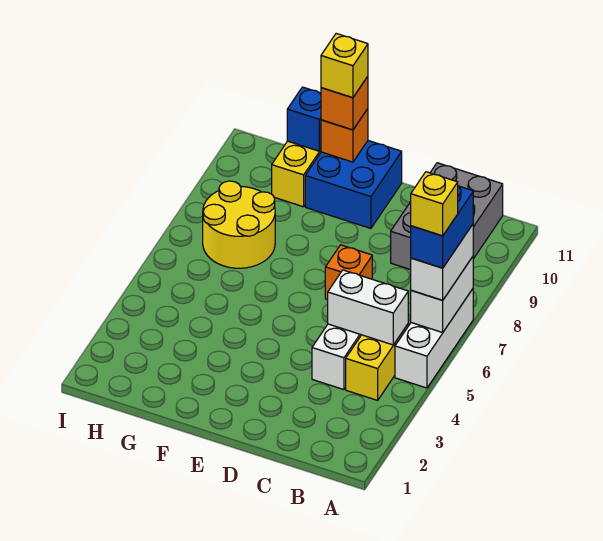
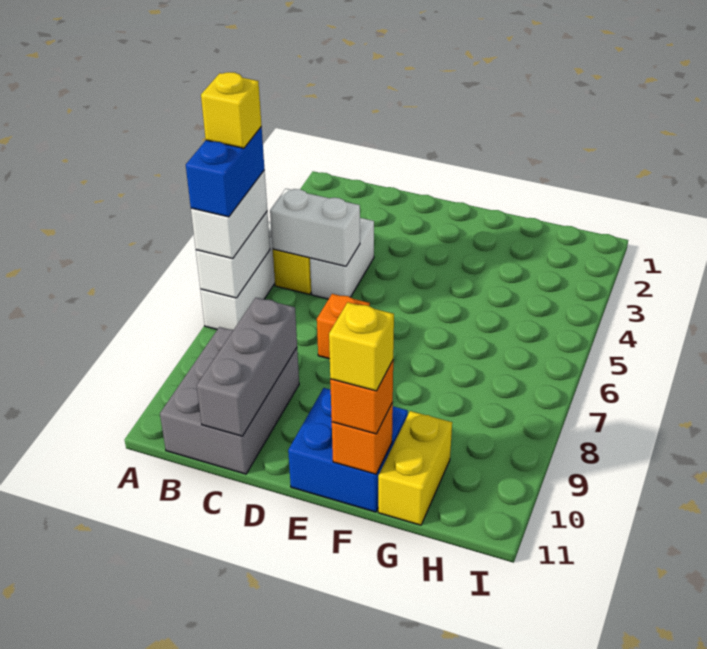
none -> grey brick C9:C11 level 2
yellow round brick G7:H8 level 1 -> none
blue brick G11 level 2 -> none

